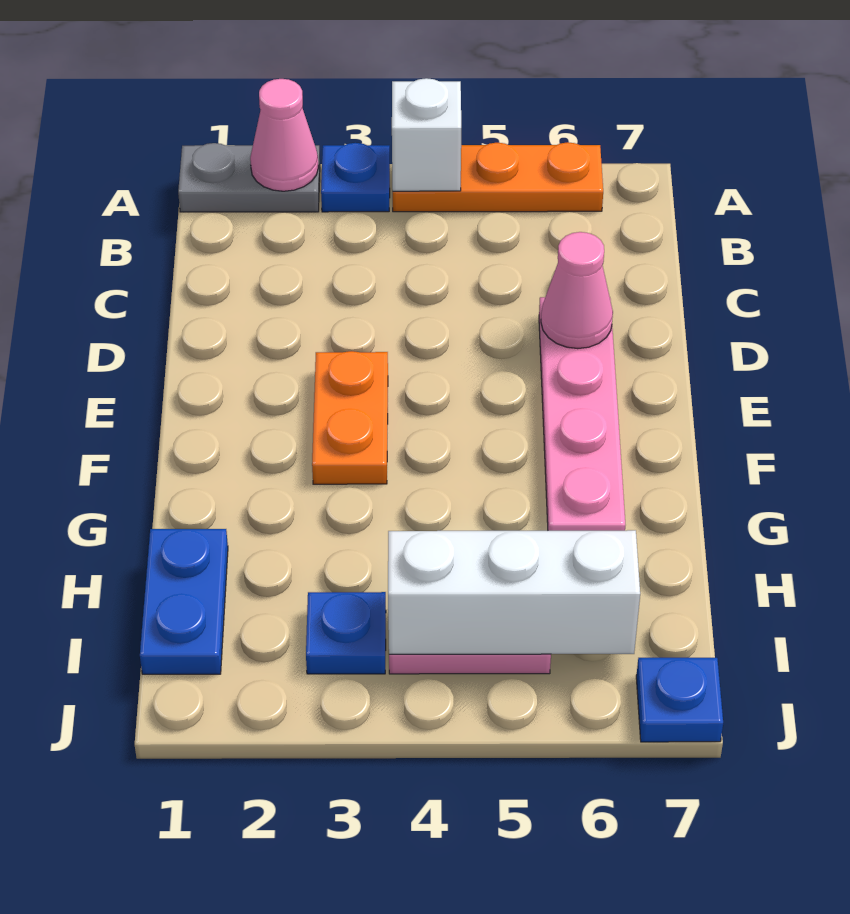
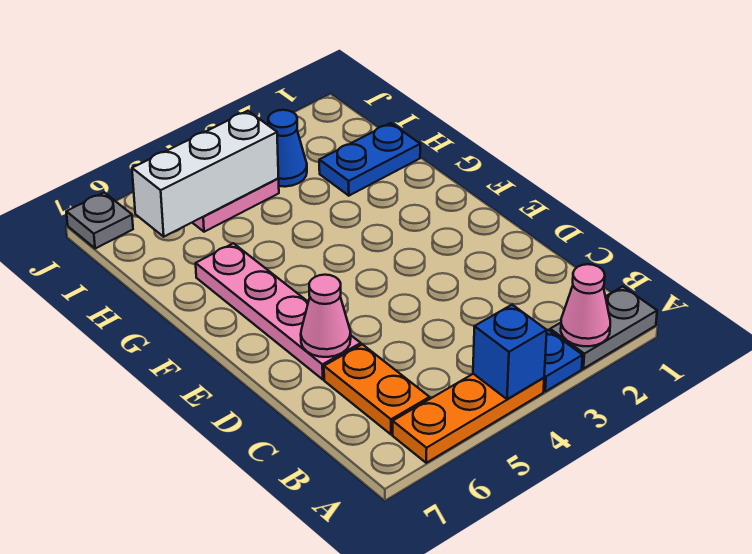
white brick A4 level 2 -> blue brick A4 level 2
orange plate E3:F3 level 1 -> orange plate B6:C6 level 1
blue plate H1:I1 level 1 -> blue plate H1:H2 level 1
blue plate I3 level 1 -> blue cone I3 level 1
blue plate J7 level 1 -> grey plate J7 level 1

